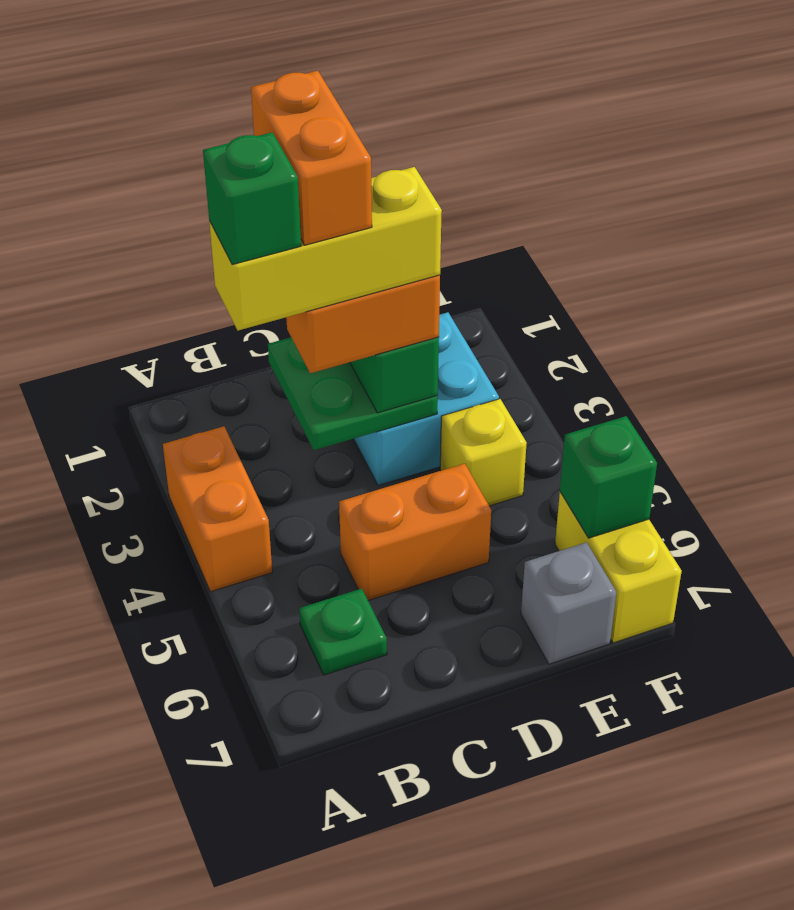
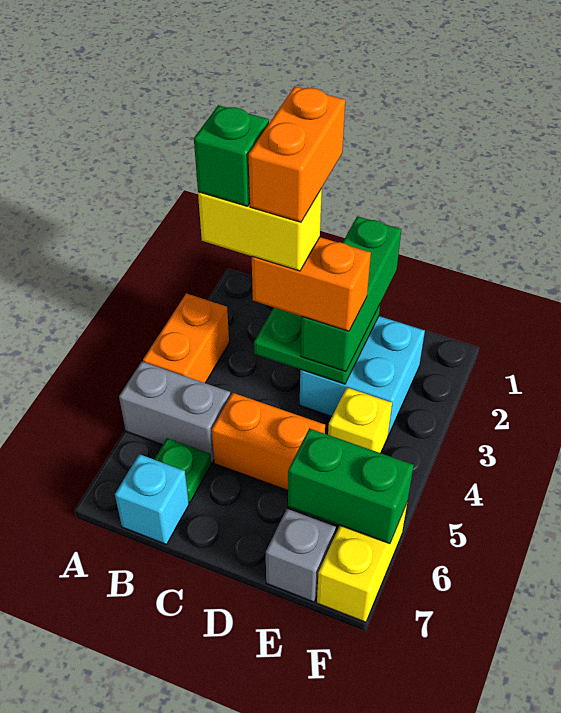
none -> grey brick A5:B5 level 1
yellow brick B3:D3 level 5 -> yellow brick B3:C3 level 5
none -> cyan brick B7 level 1
green brick F6 level 2 -> green brick E6:F6 level 2

